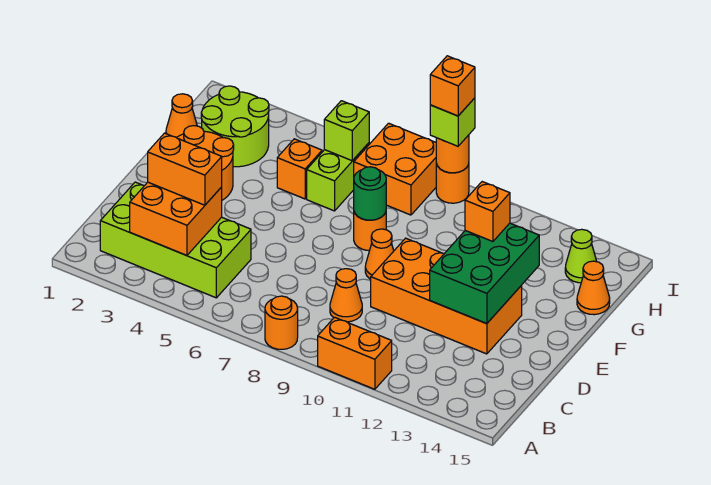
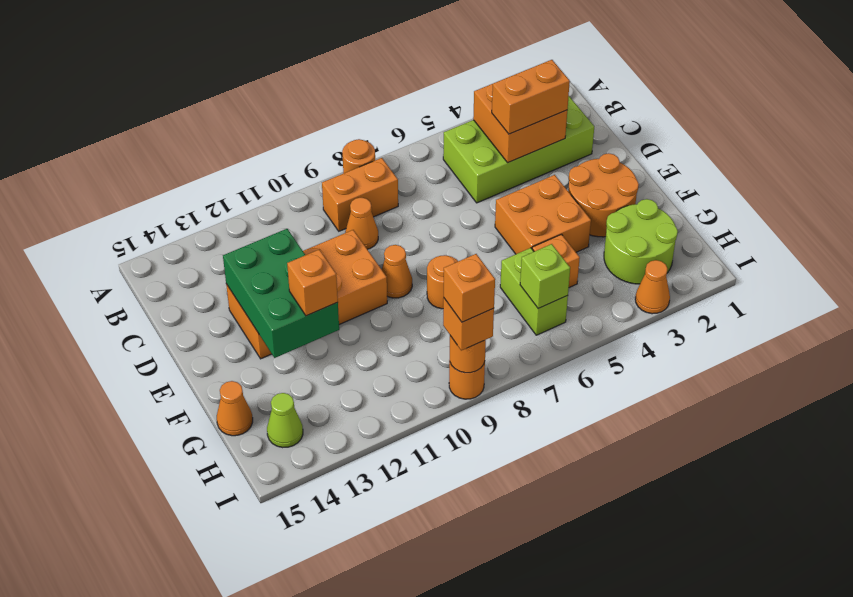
orange brick A10:A11 level 1 -> orange brick B8:B9 level 1
green round brick F8 level 2 -> none
orange cone G1 level 1 -> orange cone I3 level 1
orange brick H7:I8 level 1 -> orange brick E4:F5 level 1
lime brick I9 level 3 -> orange brick I9 level 3

